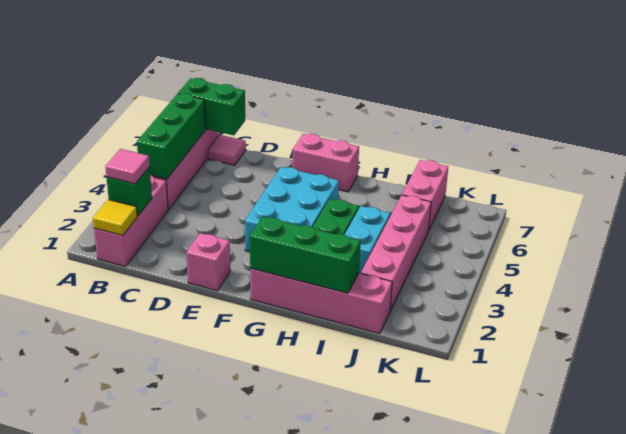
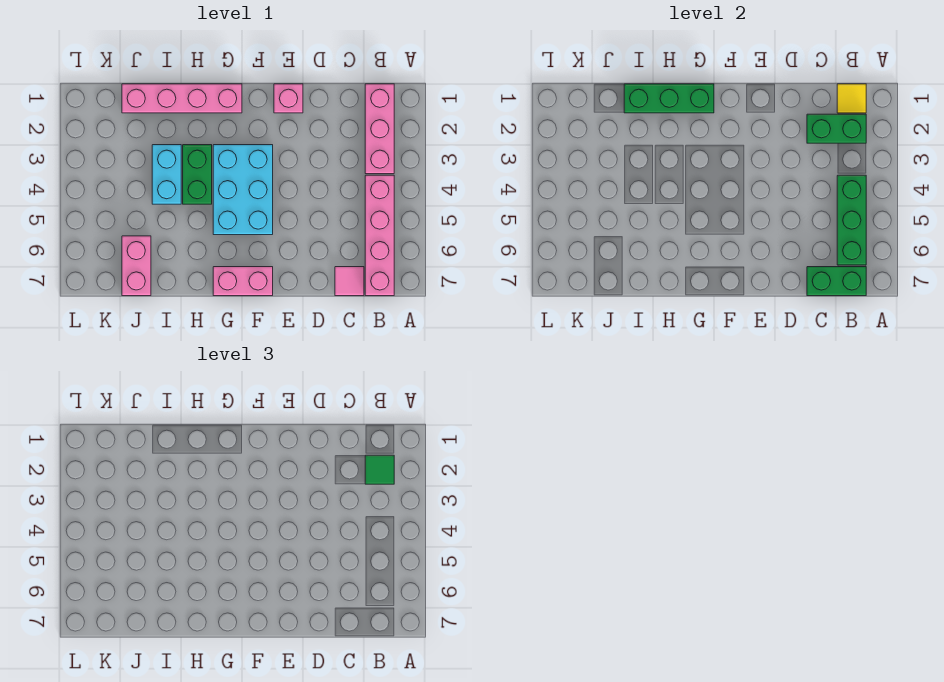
green brick B2 level 2 -> green brick B2:C2 level 2
pink tile B2 level 3 -> green tile B2 level 3
pink brick J2:J5 level 1 -> none

